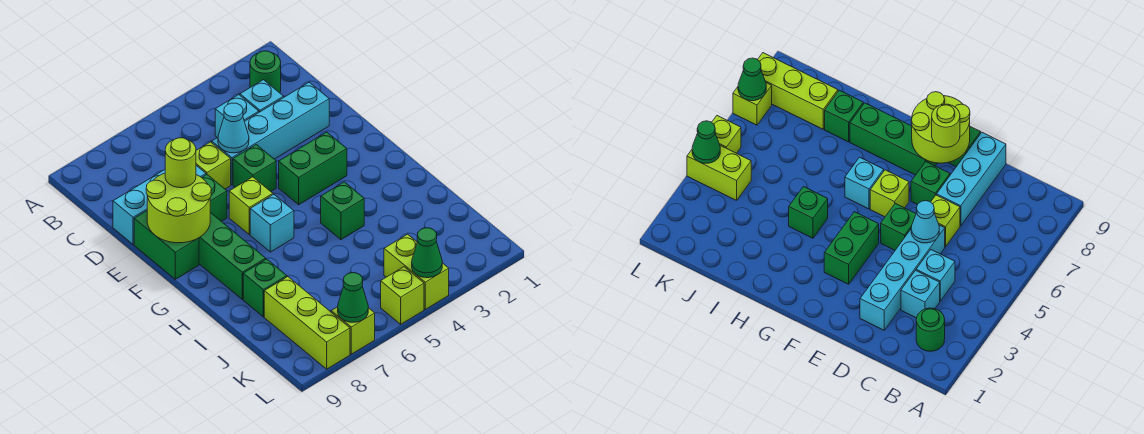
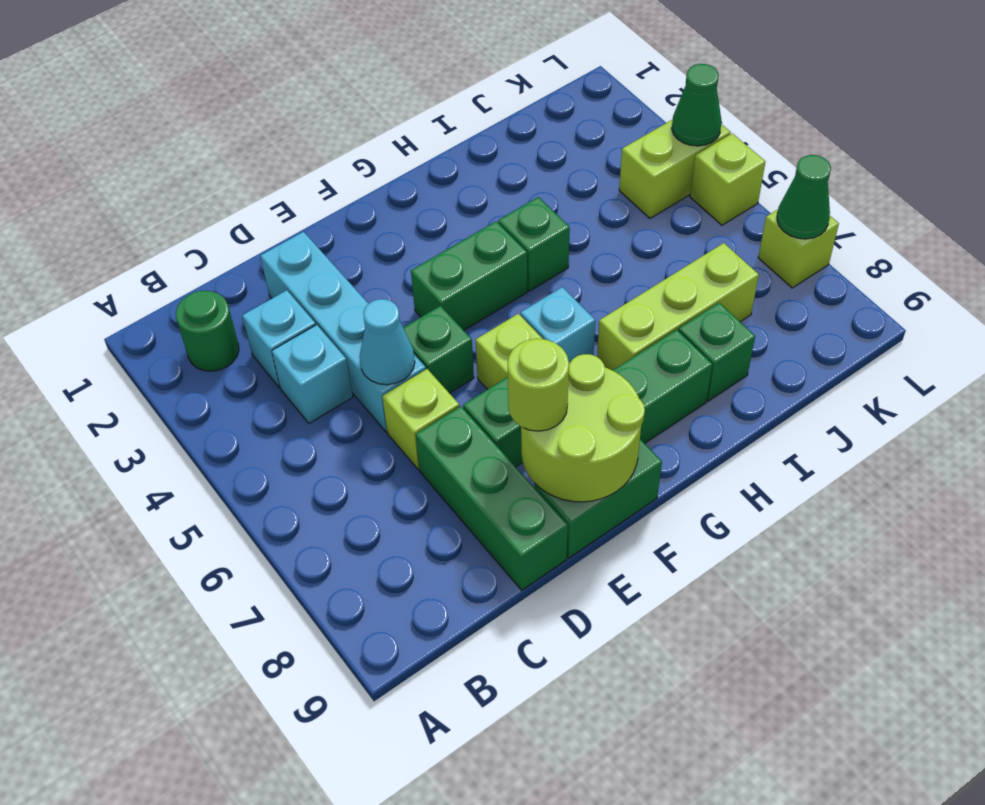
cyan brick D7:D9 level 1 -> green brick D7:D9 level 1
green brick F3:F4 level 1 -> green brick F4:G4 level 1
lime brick J8:L8 level 1 -> lime brick H7:J7 level 1

